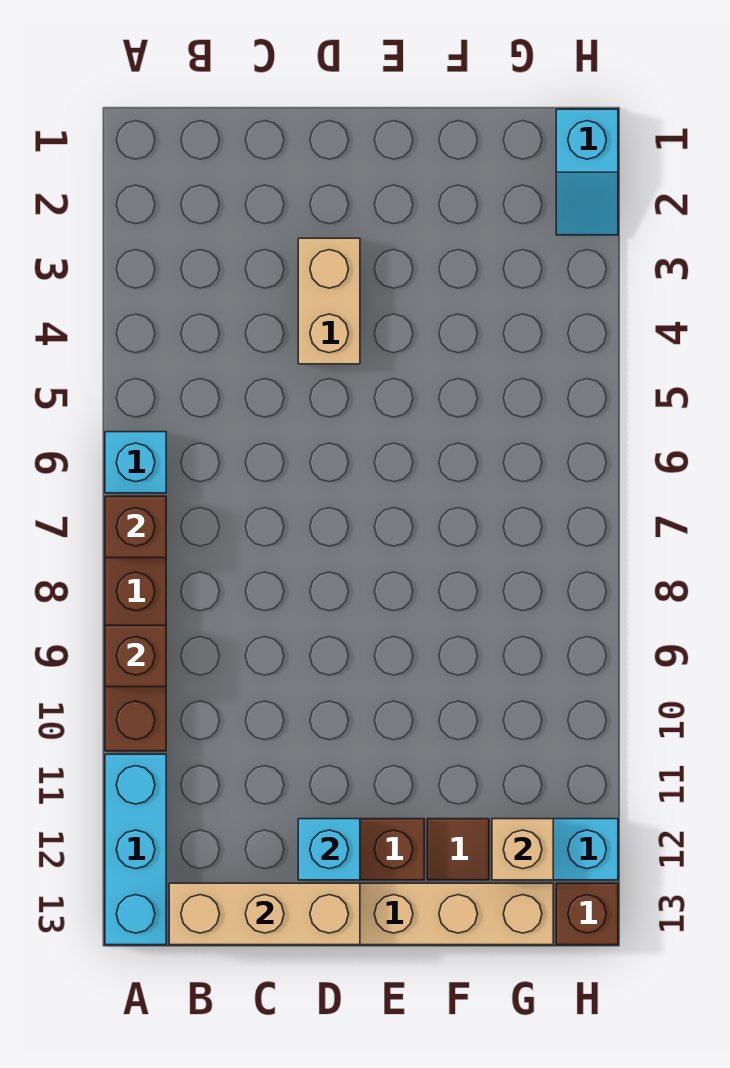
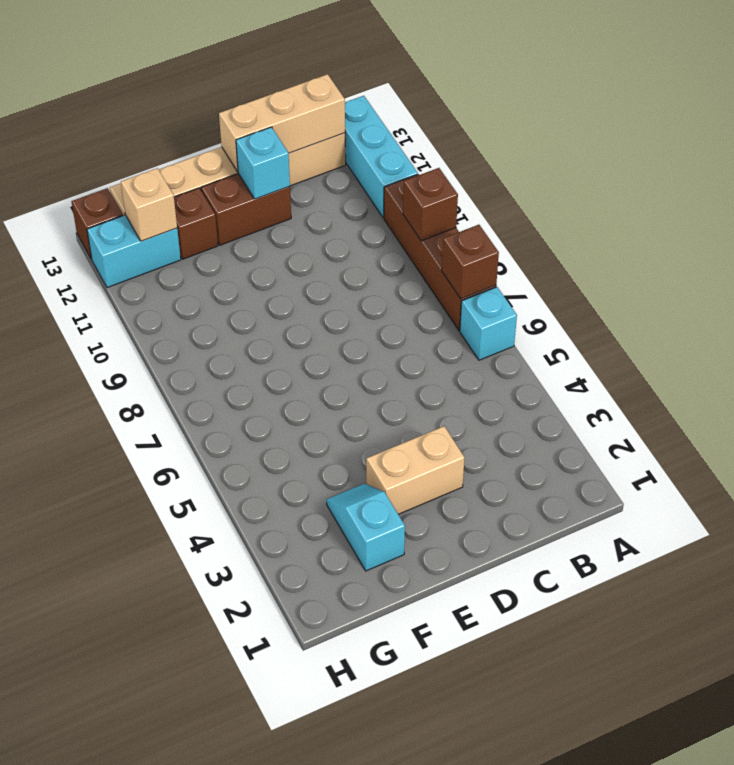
tan brick D3:D4 level 1 -> tan brick D3:E3 level 1
brown tile F12 level 1 -> brown brick F12 level 1
cyan slope H1:H2 level 1 top 1 -> cyan slope F2:F3 level 1 top 2

